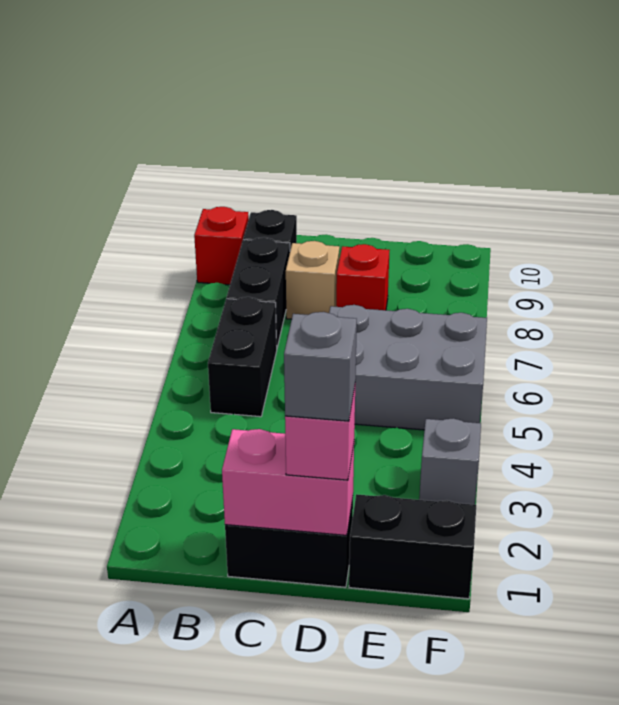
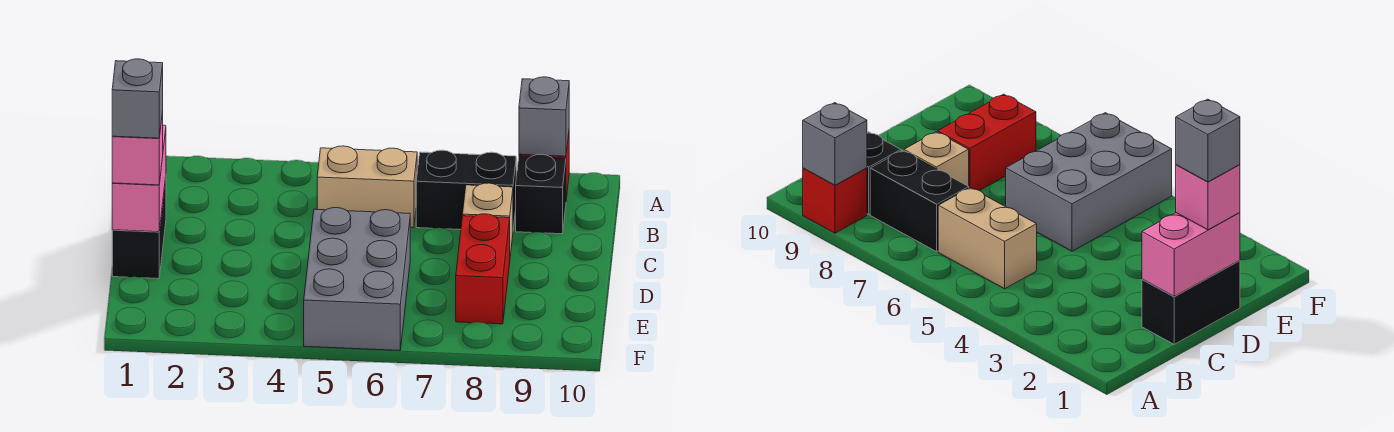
black brick B5:B6 level 1 -> tan brick B5:B6 level 1
red brick D8 level 1 -> red brick D8:E8 level 1
black brick E1:F1 level 1 -> none
grey brick F3 level 1 -> grey brick A9 level 2

